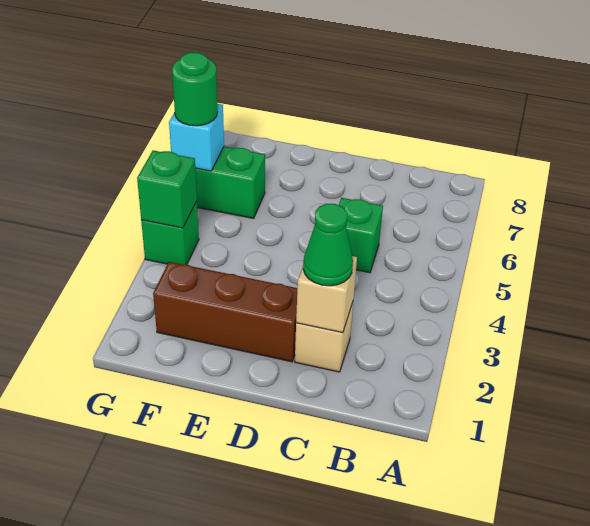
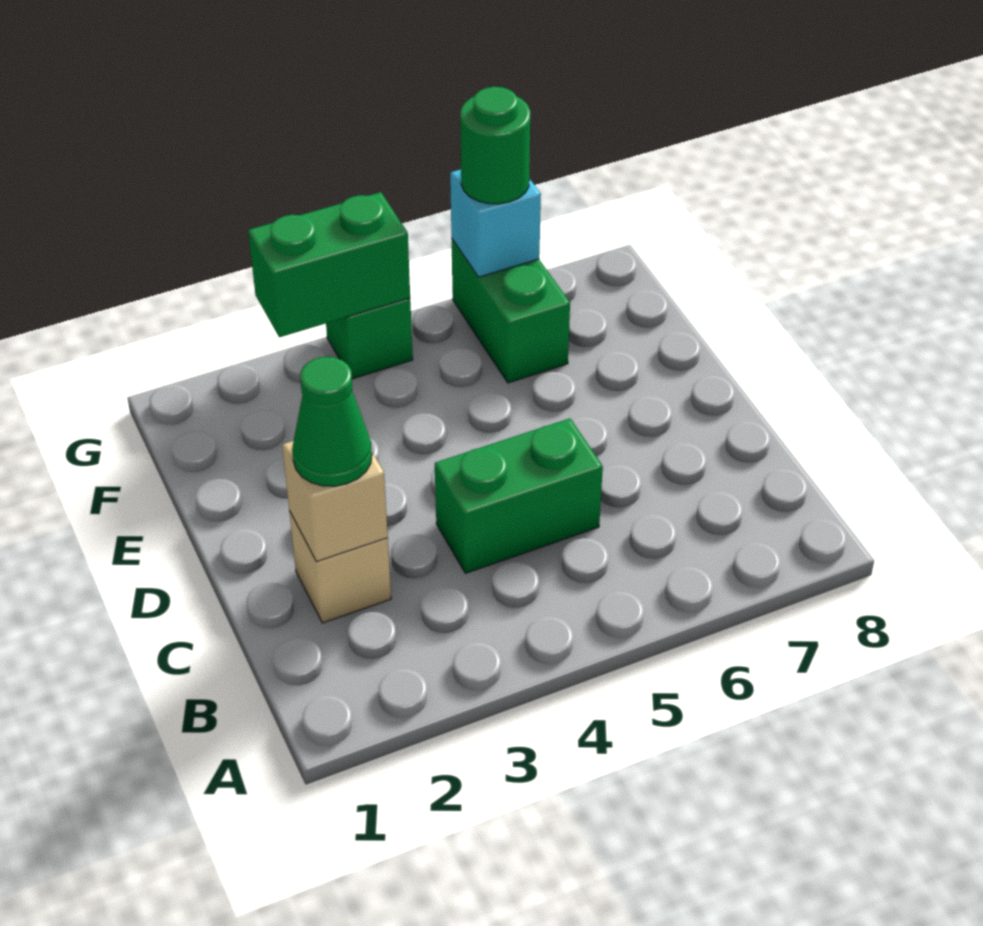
green brick C5 level 1 -> green brick C4:C5 level 1
brown brick D2:F2 level 1 -> none
green brick G4 level 2 -> green brick G3:G4 level 2

